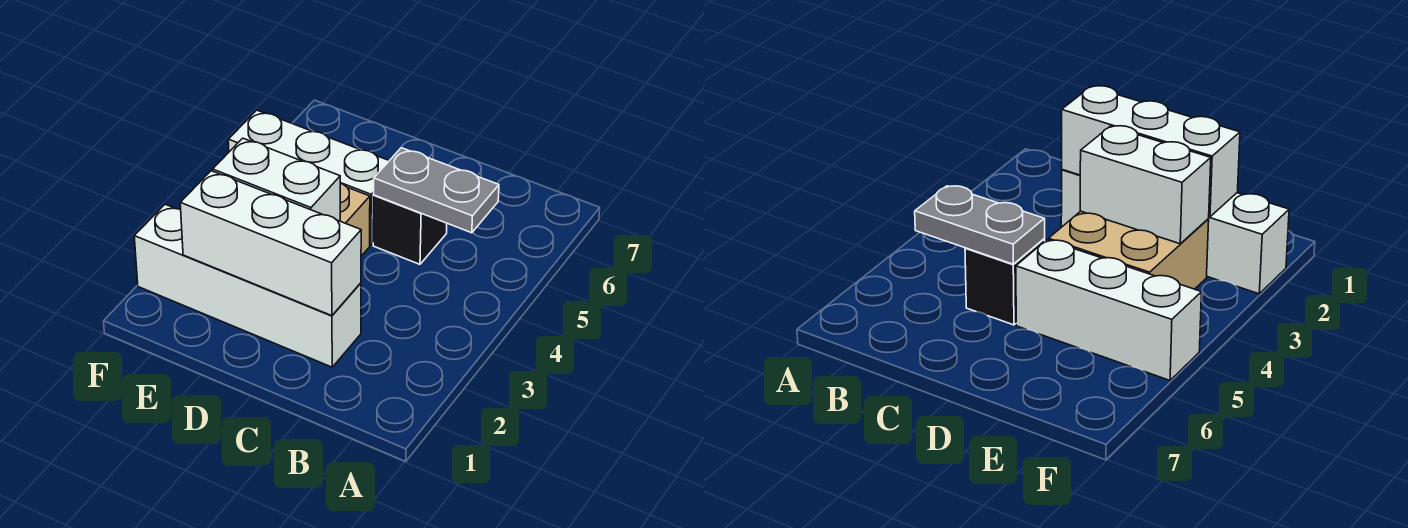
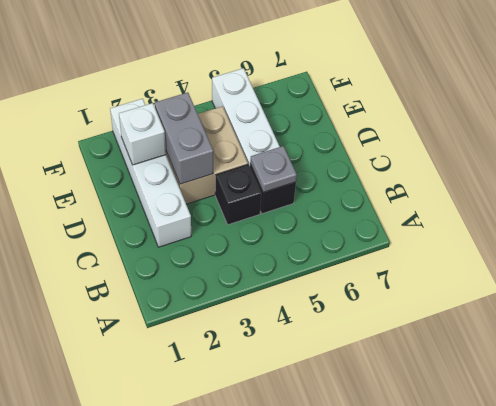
grey plate B5:C5 level 2 -> grey plate C5 level 2
white brick C2:E2 level 2 -> white brick E2 level 2
none -> black brick C4 level 1
white brick D3:E3 level 2 -> grey brick D3:E3 level 2

